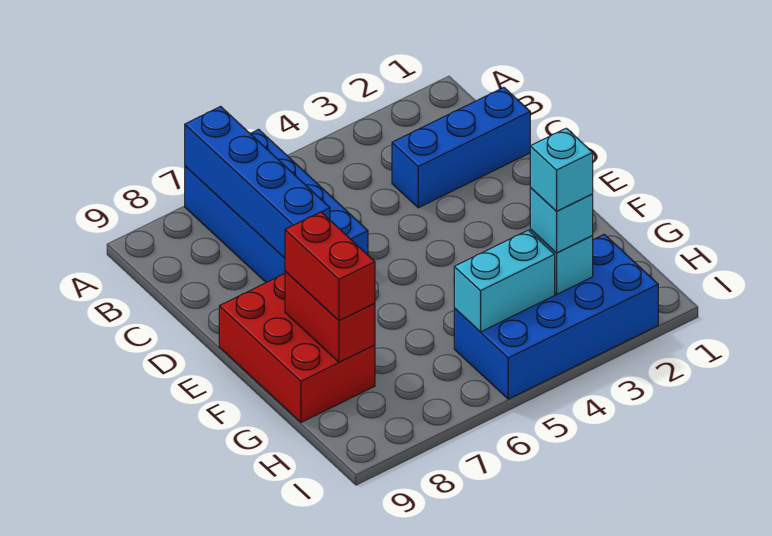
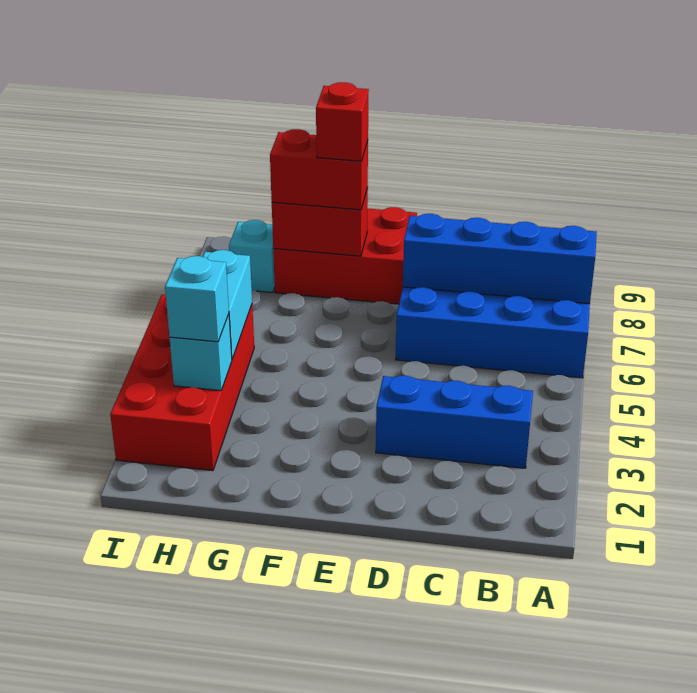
blue brick C1:C3 level 1 -> blue brick B3:D3 level 1
none -> red brick F8 level 4
blue brick H2:I5 level 1 -> red brick H2:I5 level 1
cyan brick H3 level 4 -> cyan brick H8 level 1

